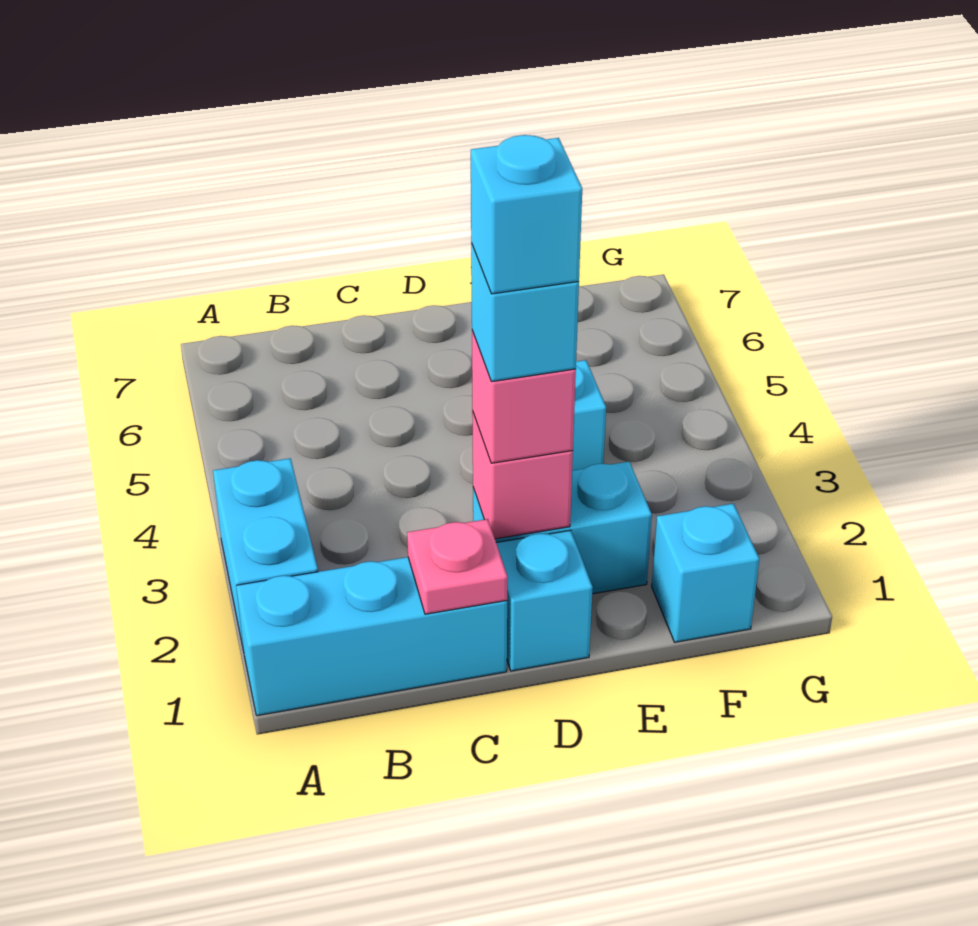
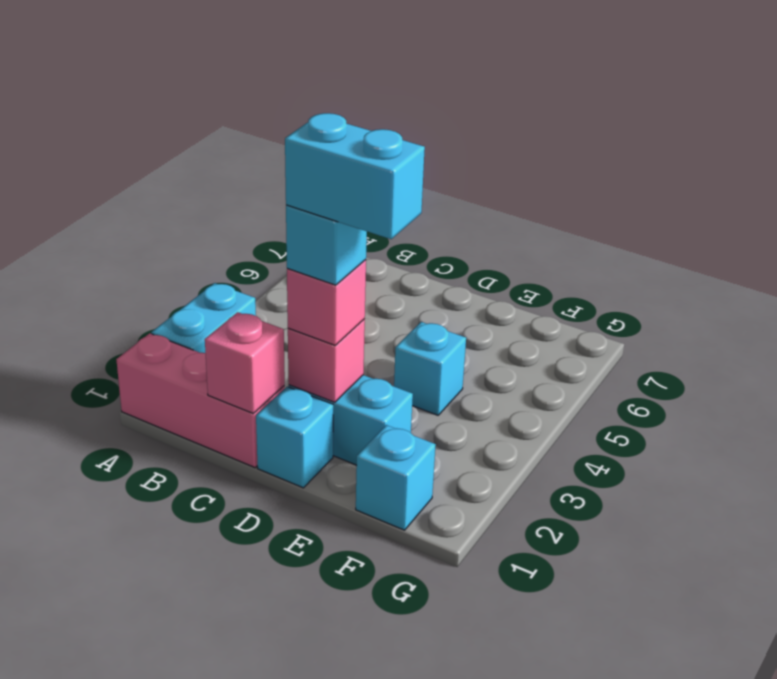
cyan brick A1:C1 level 1 -> pink brick A1:C1 level 1
pink plate C1 level 2 -> pink brick C1 level 2
cyan brick D2 level 5 -> cyan brick D2:E2 level 5

